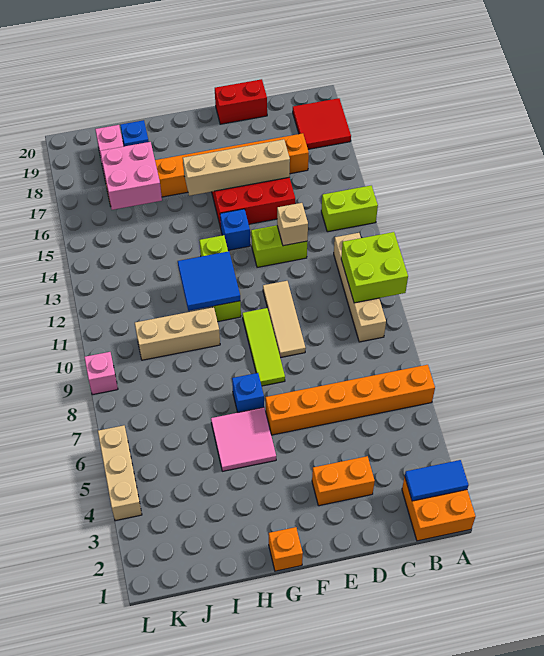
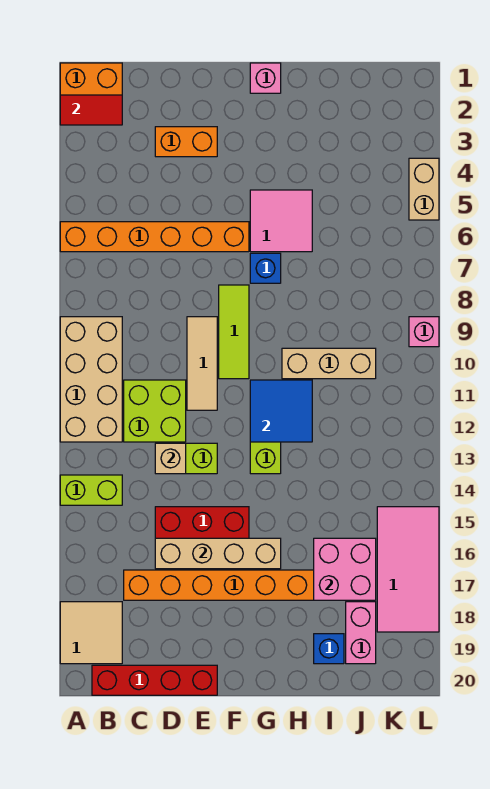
blue tile A2:B2 level 2 -> red tile A2:B2 level 2
lime brick A10:B11 level 2 -> lime brick C11:D12 level 1
red tile A18:B19 level 1 -> tan tile A18:B19 level 1
tan brick B9:B12 level 1 -> tan brick A9:B12 level 1
red brick D20:E20 level 1 -> red brick B20:E20 level 1
blue brick F14 level 1 -> none
orange brick G1 level 1 -> pink brick G1 level 1
none -> pink tile K15:L18 level 1
tan brick L4:L6 level 1 -> tan brick L4:L5 level 1

